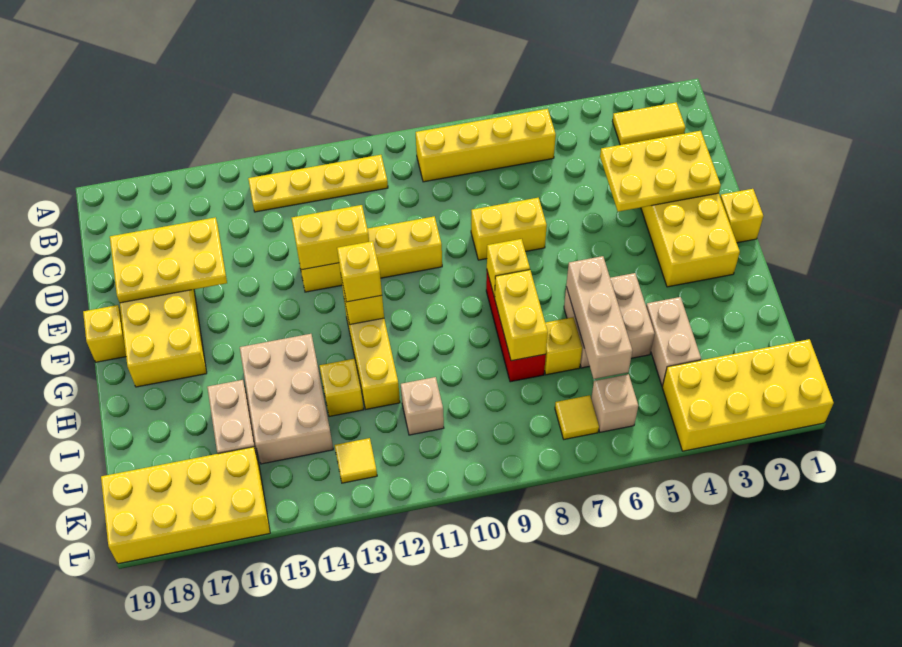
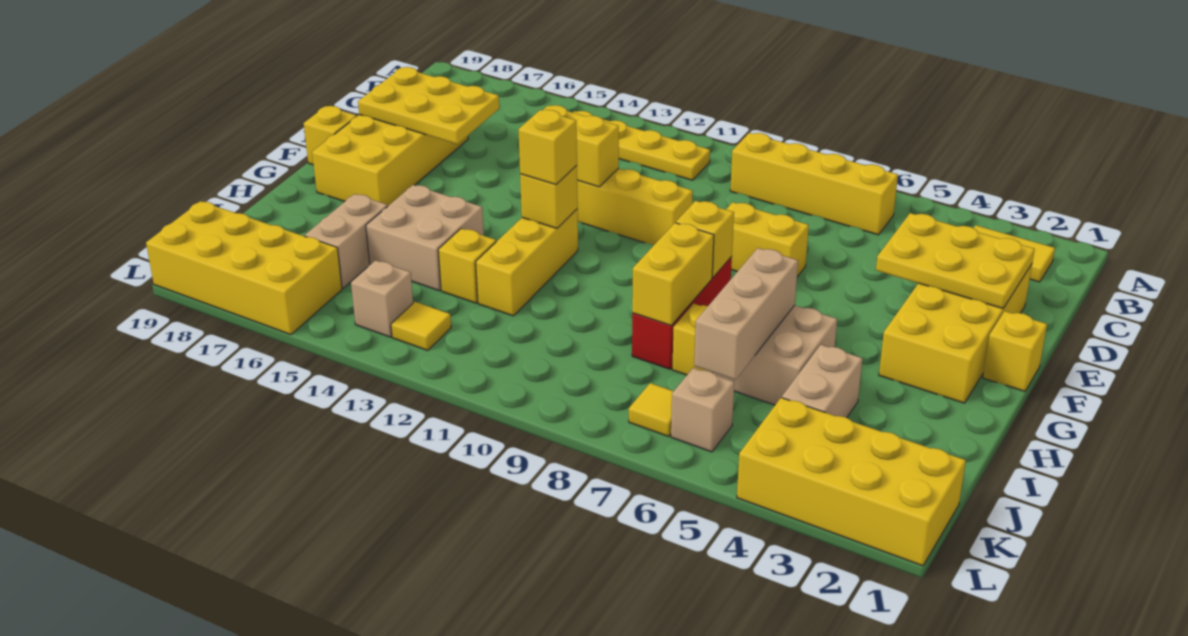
tan brick H14:J15 level 1 -> tan brick H14:I15 level 1
tan brick J11 level 1 -> tan brick K14 level 1

